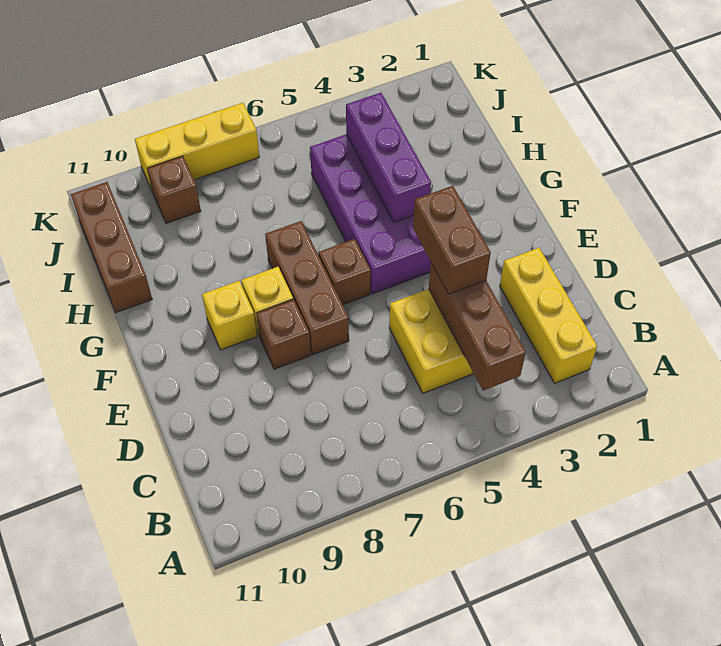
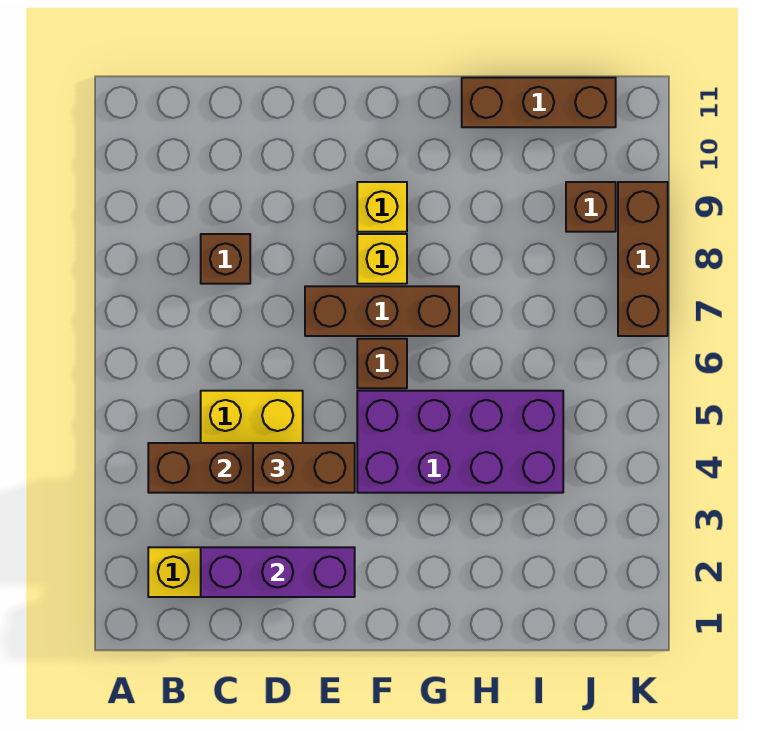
brown brick E8 level 1 -> brown brick C8 level 1
purple brick G4:I4 level 2 -> purple brick C2:E2 level 2
yellow brick K7:K9 level 1 -> brown brick K7:K9 level 1

